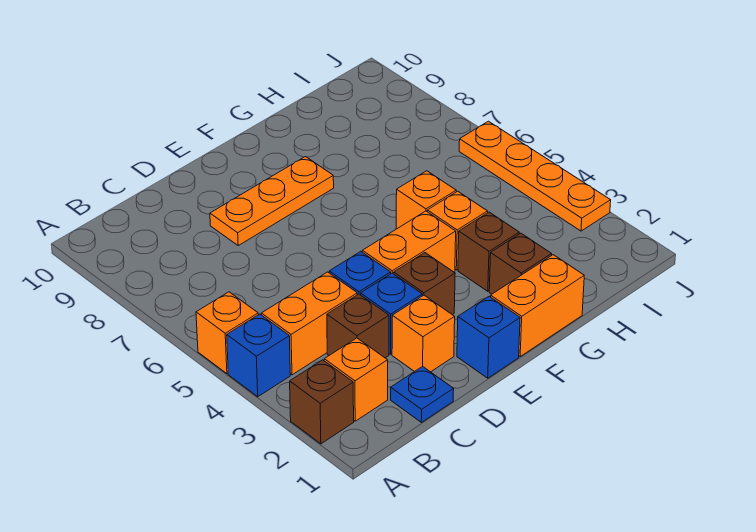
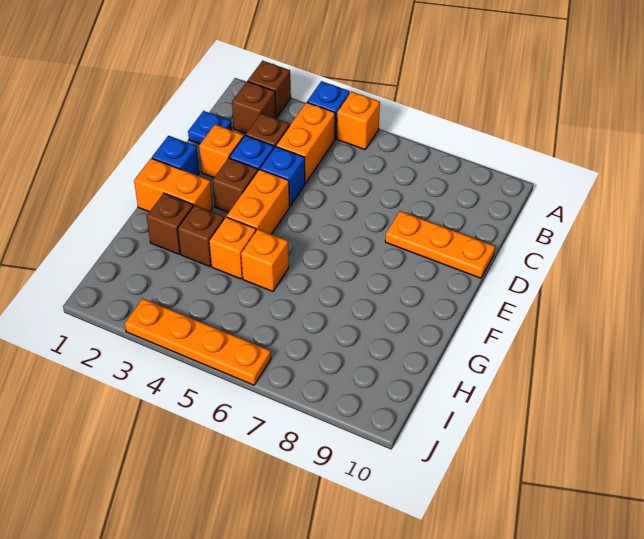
orange brick B2 level 1 -> brown brick B2 level 1
orange plate D8:F8 level 1 -> orange plate D8:D10 level 1
orange brick F1:G1 level 1 -> orange brick F1:F2 level 1

